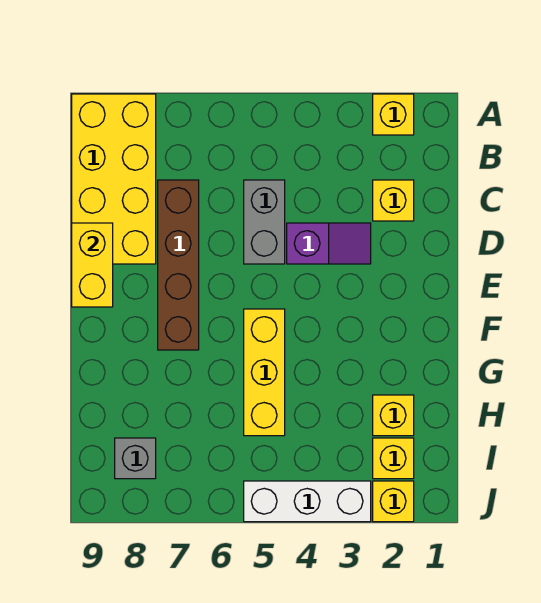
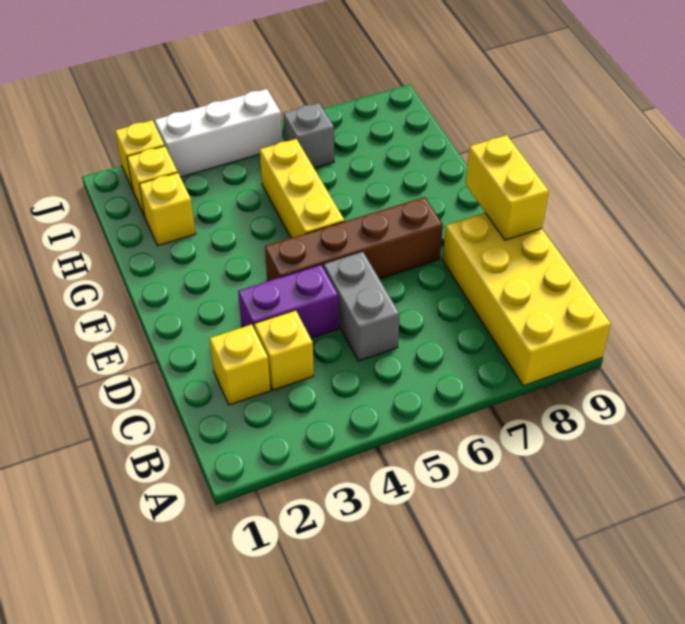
yellow brick A2 level 1 -> yellow brick C3 level 1
brown brick C7:F7 level 1 -> brown brick E4:E7 level 1
purple slope D3:D4 level 1 top 4 -> purple brick D3:D4 level 1
grey brick I8 level 1 -> grey brick I6 level 1

